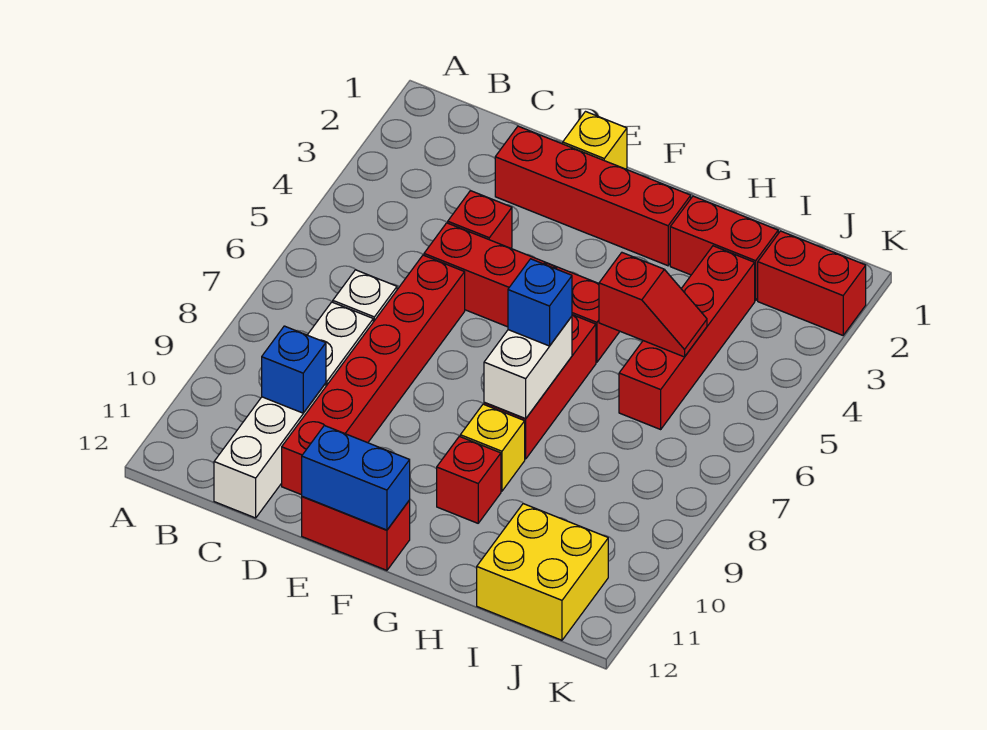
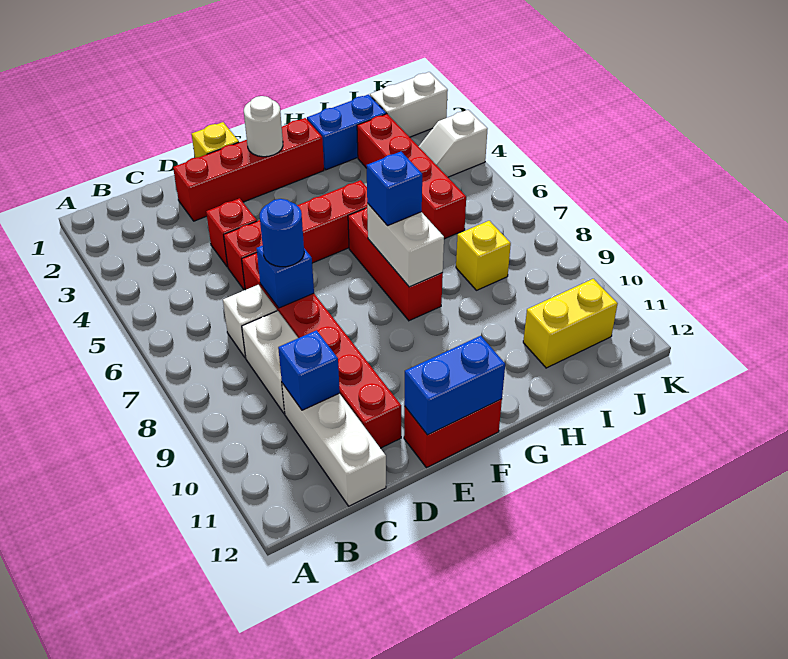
none -> blue brick D7 level 2
none -> blue round brick D7 level 3
none -> white round brick F2 level 2
yellow brick G9 level 1 -> yellow brick I8 level 1
red brick G10 level 1 -> none
red brick H2:I2 level 1 -> blue brick H2:I2 level 1
red slope H5:I5 level 2 top H -> none
yellow brick I11:J12 level 1 -> yellow brick I11:J11 level 1
red brick J2:K2 level 1 -> white brick J2:K2 level 1
none -> white slope J4:K4 level 1 top K

